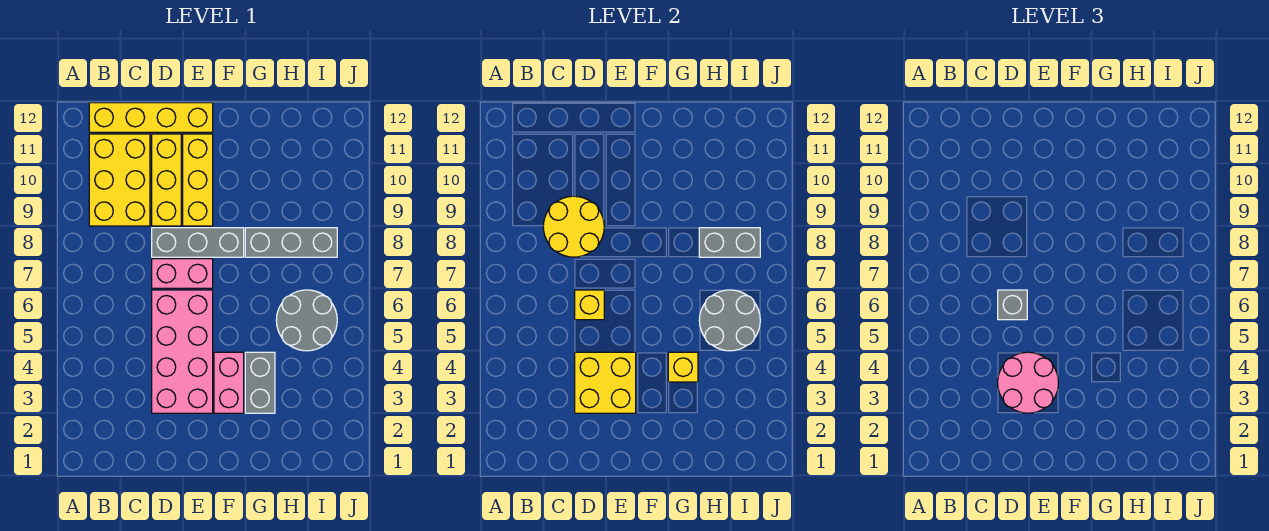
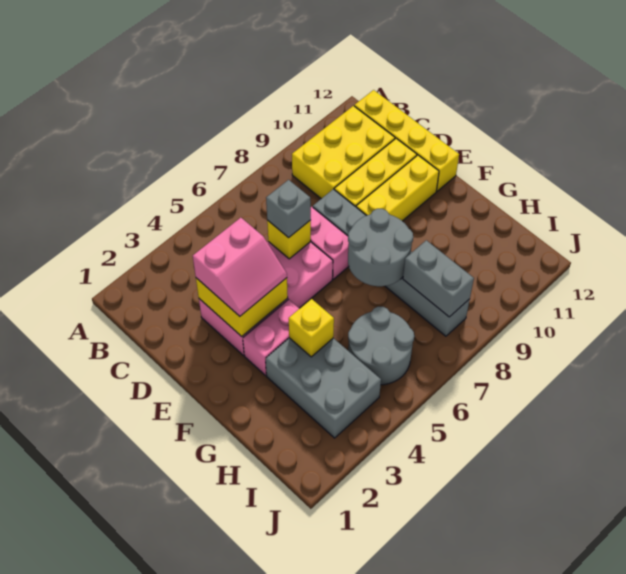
yellow round brick C8:D9 level 2 -> none
pink round brick D3:E4 level 3 -> pink slope D3:E4 level 3 top D
grey brick G3:G4 level 1 -> grey brick G3:I4 level 1
grey round brick H5:I6 level 2 -> grey round brick F7:G8 level 2

